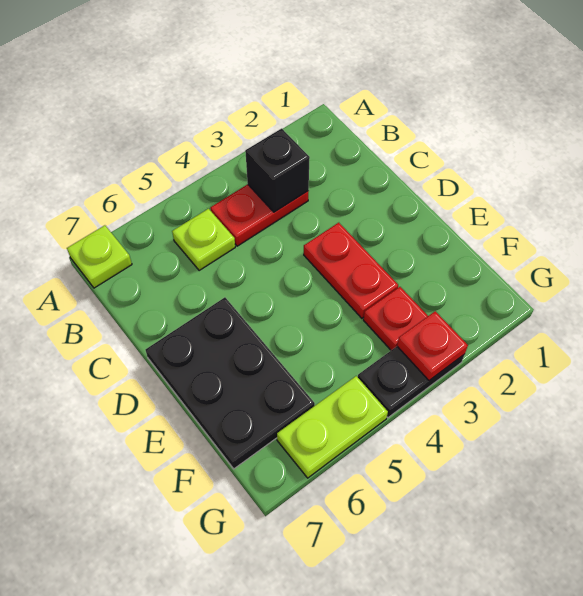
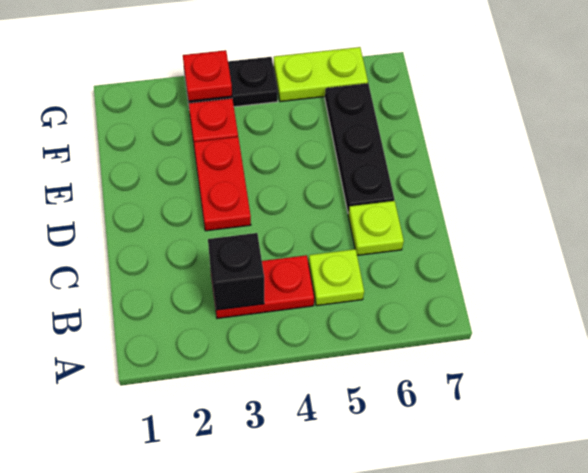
lime plate A7 level 1 -> lime plate C6 level 1
black plate D6:F7 level 1 -> black plate D6:F6 level 1

